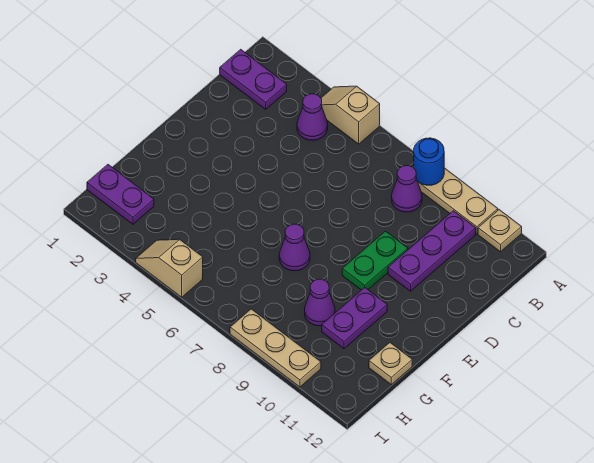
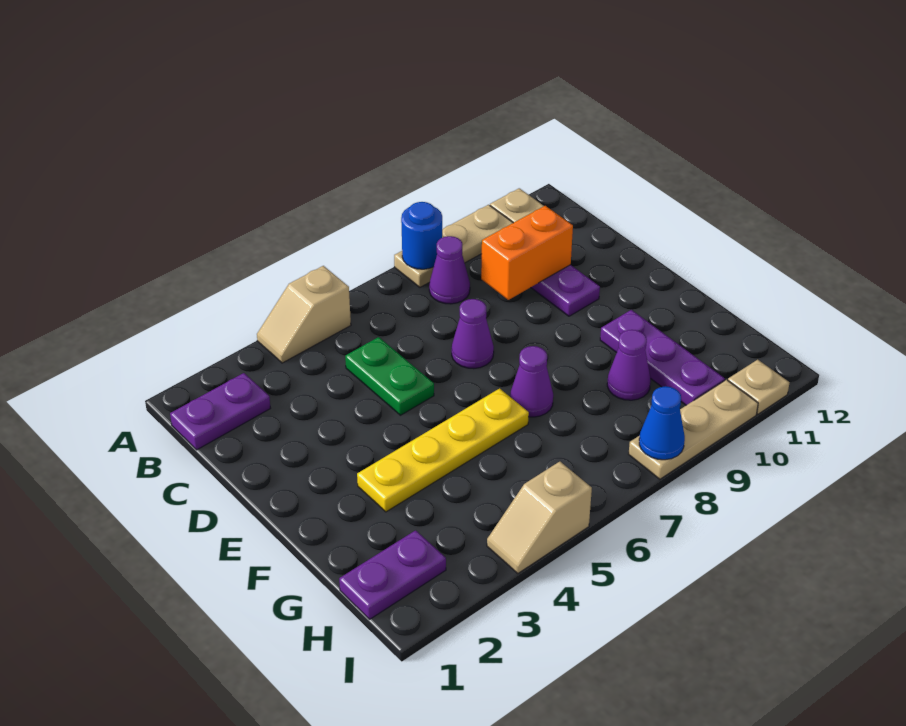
purple cone B4 level 1 -> purple cone D7 level 1
none -> orange brick C9:C10 level 2
green plate D9:E9 level 1 -> green plate C5:D5 level 1
none -> yellow plate F3:F6 level 1
purple plate F10:G10 level 1 -> purple plate F10:H10 level 1
tan plate G12 level 1 -> tan plate I11 level 1
none -> blue cone I8 level 2

